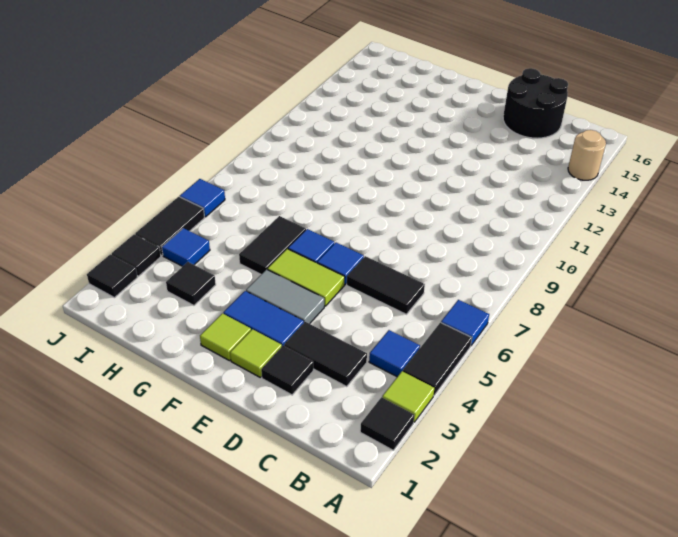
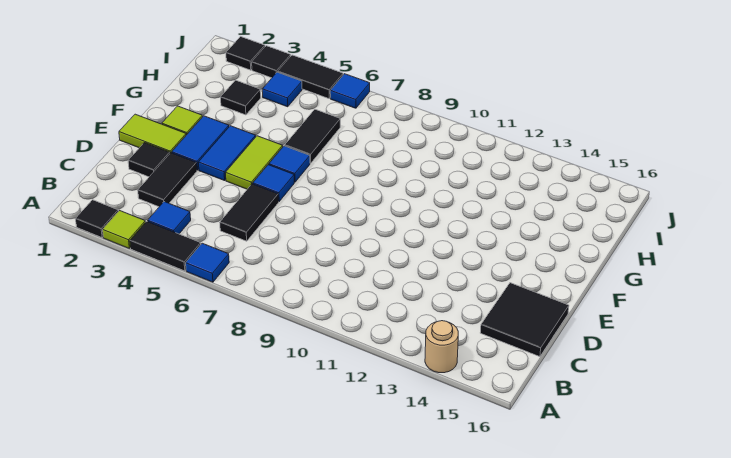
black round brick C15:D16 level 1 -> black tile C15:D16 level 1
lime tile E2 level 1 -> lime tile E1:E2 level 1
grey tile E4:F4 level 1 -> blue tile E4:F4 level 1
black tile G5:G6 level 1 -> black tile G6:H6 level 1

